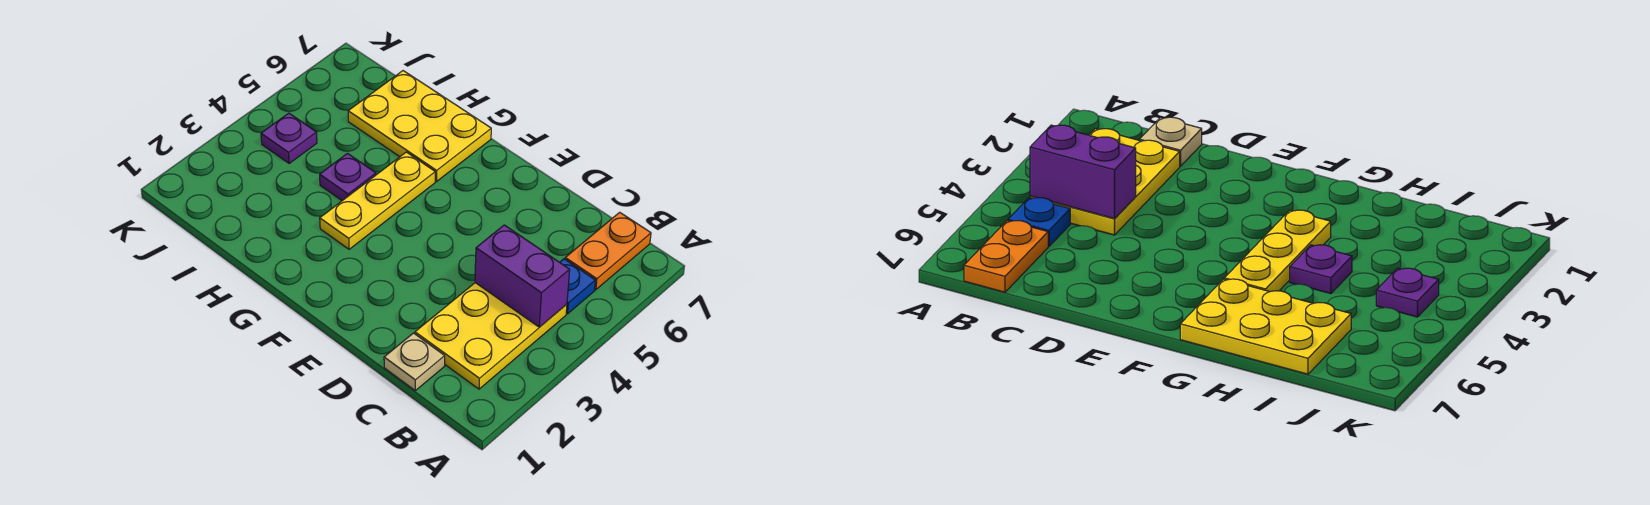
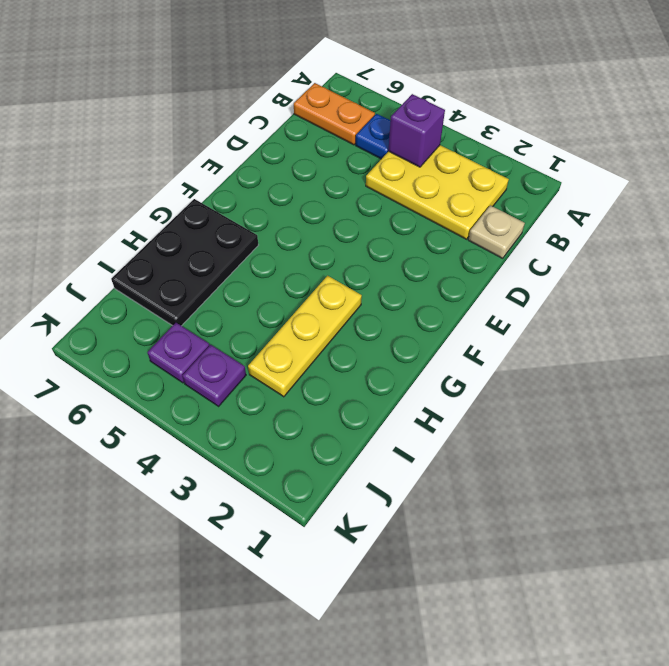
purple brick B4:C4 level 2 -> purple brick B4 level 2
yellow plate G3:G5 level 1 -> yellow plate G3:I3 level 1
yellow plate G6:I7 level 1 -> black plate G6:I7 level 1
purple plate H4 level 1 -> purple plate J5 level 1

